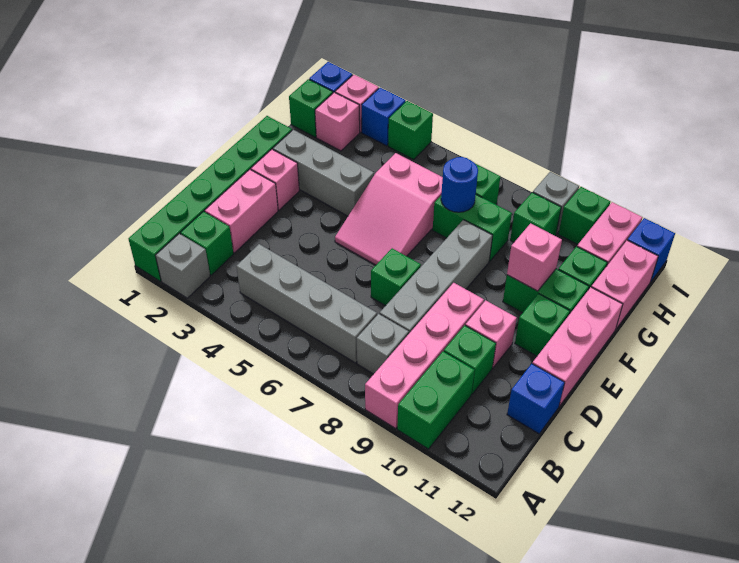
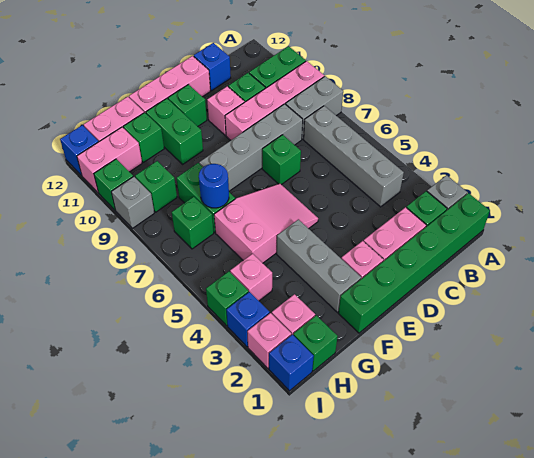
grey brick B8 level 1 -> grey brick A8:B8 level 1
pink brick F10 level 2 -> pink brick H4 level 1

